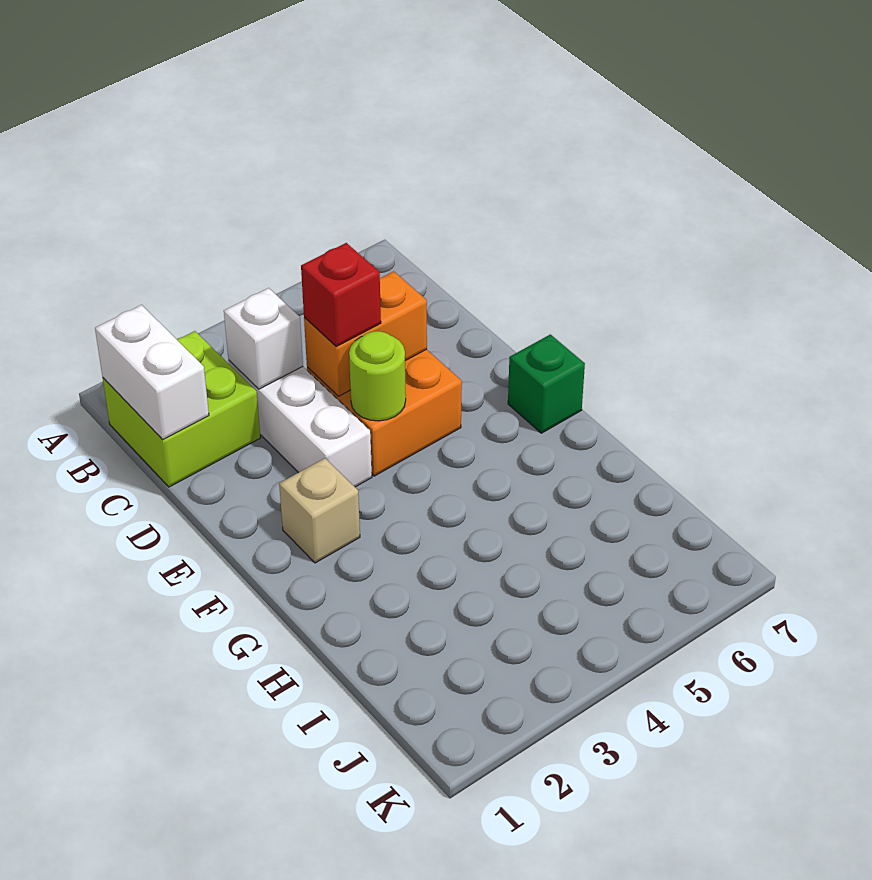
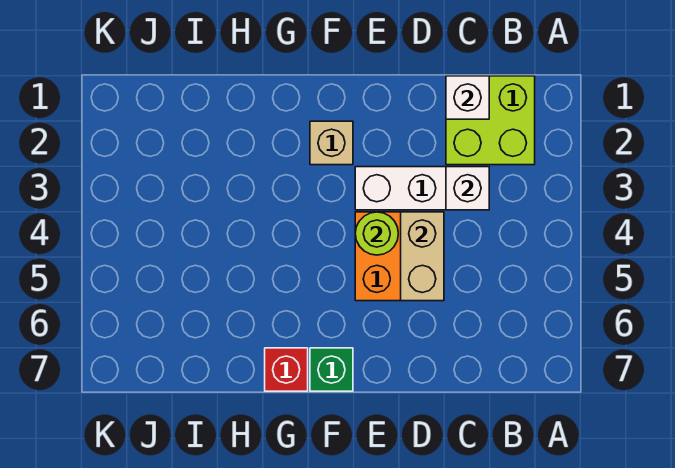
white brick B1:C1 level 2 -> white brick C1 level 2
orange brick D4:D5 level 2 -> tan brick D4:D5 level 2
red brick D4 level 3 -> red brick G7 level 1

